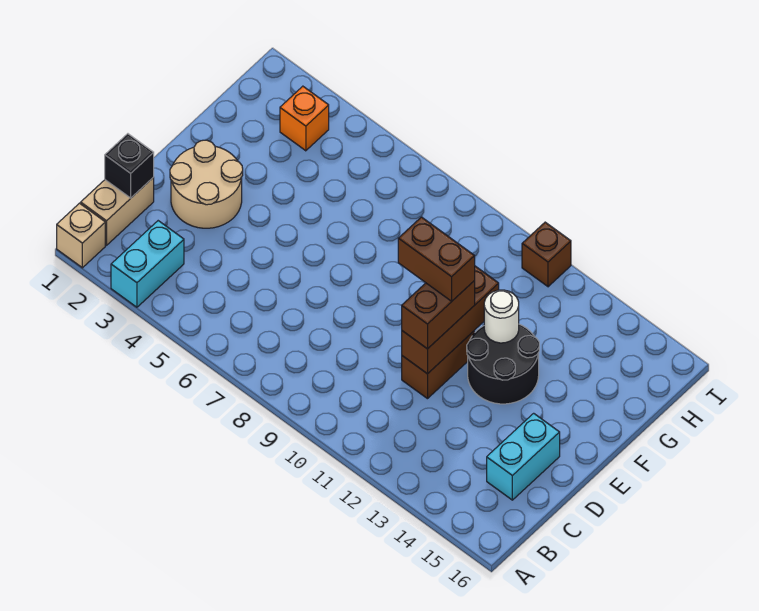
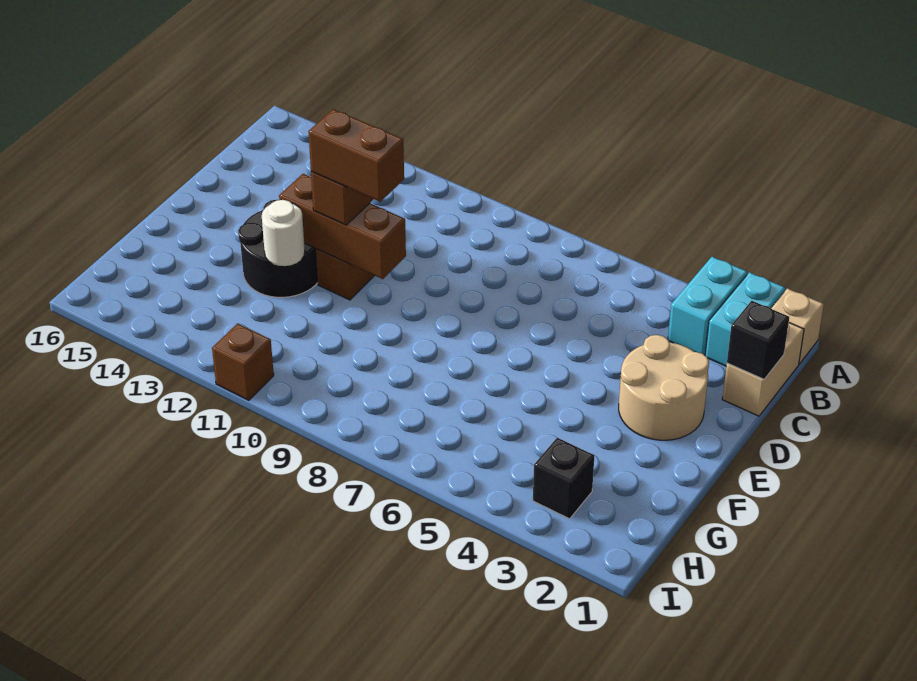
cyan brick C15:D15 level 1 -> cyan brick A2:B2 level 1
brown brick D11:F11 level 2 -> brown brick E10:E12 level 2
orange brick H3 level 1 -> black brick H3 level 1

